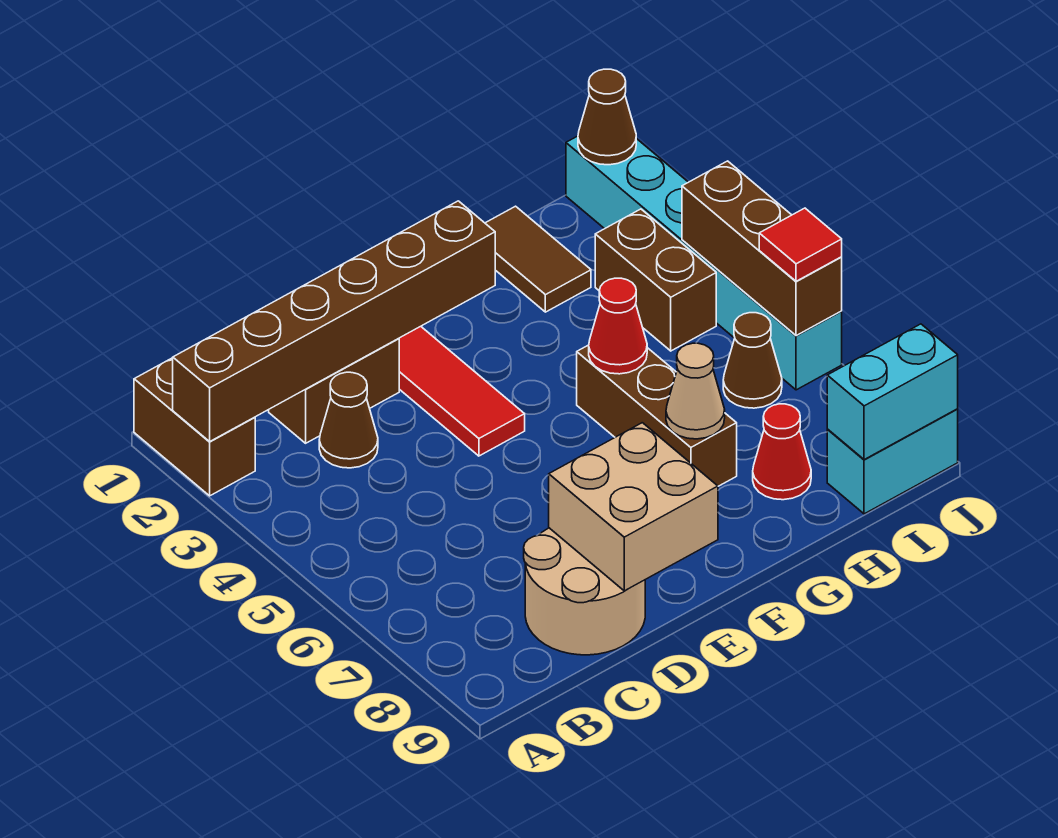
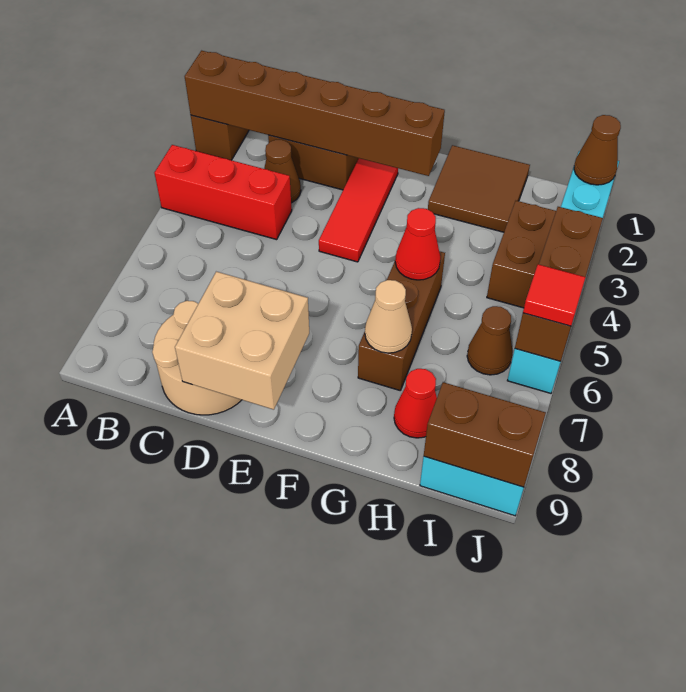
none -> red brick A4:C4 level 1
brown tile H1:H2 level 1 -> brown tile G1:H2 level 1
cyan brick I9:J9 level 2 -> brown brick I9:J9 level 2

